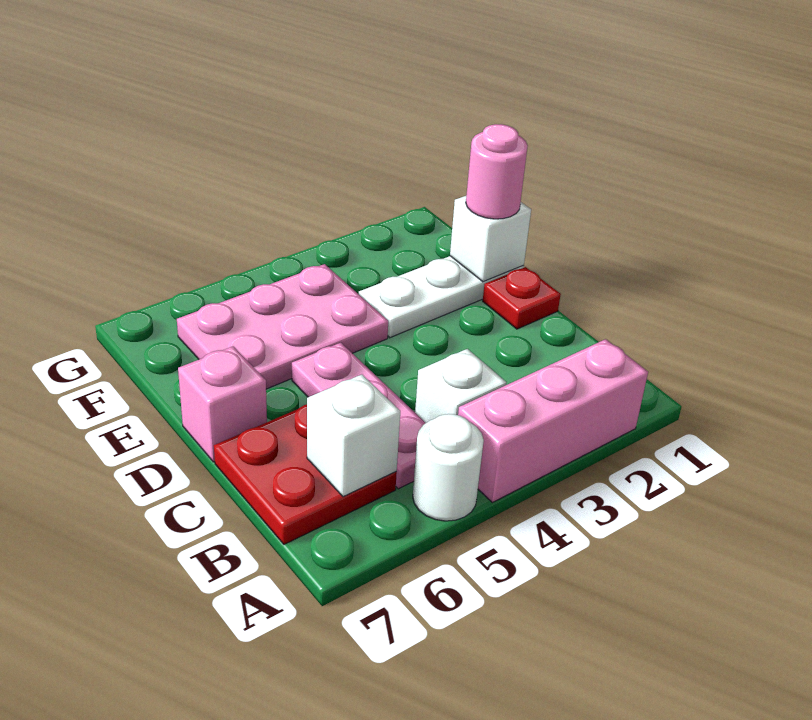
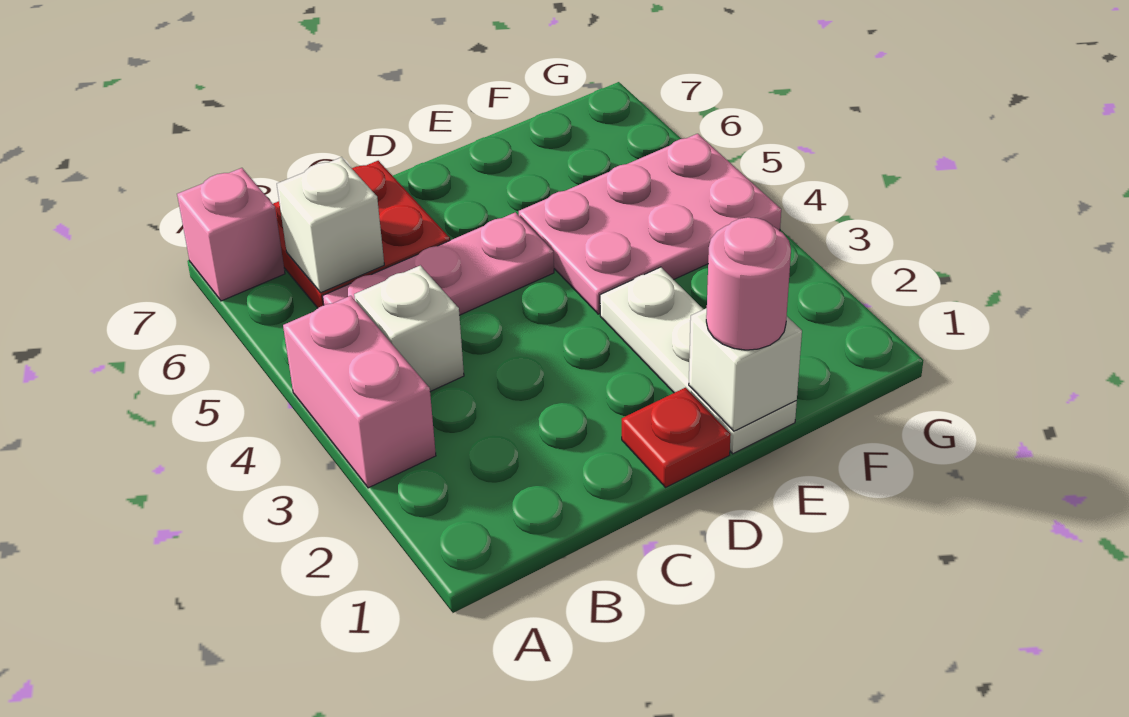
pink brick A2:A4 level 1 -> pink brick A3:A4 level 1
white round brick A5 level 1 -> none
pink brick D7 level 1 -> pink brick A7 level 1
pink plate E4:F6 level 1 -> pink plate E4:G5 level 1

